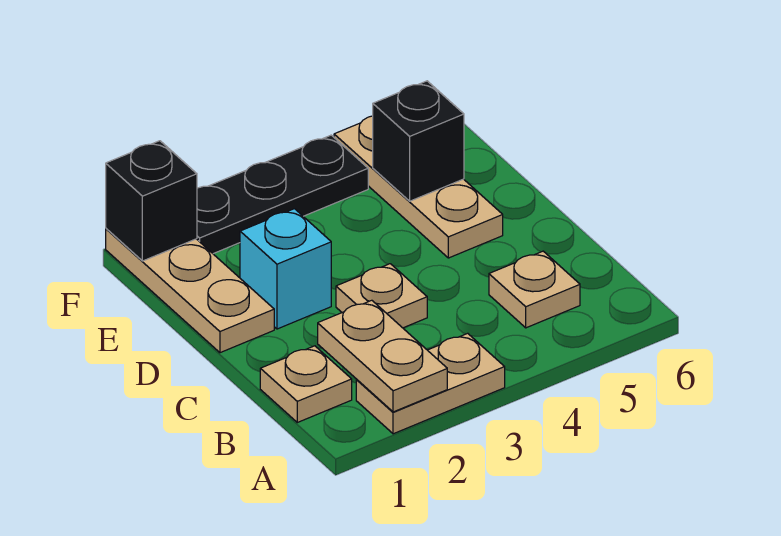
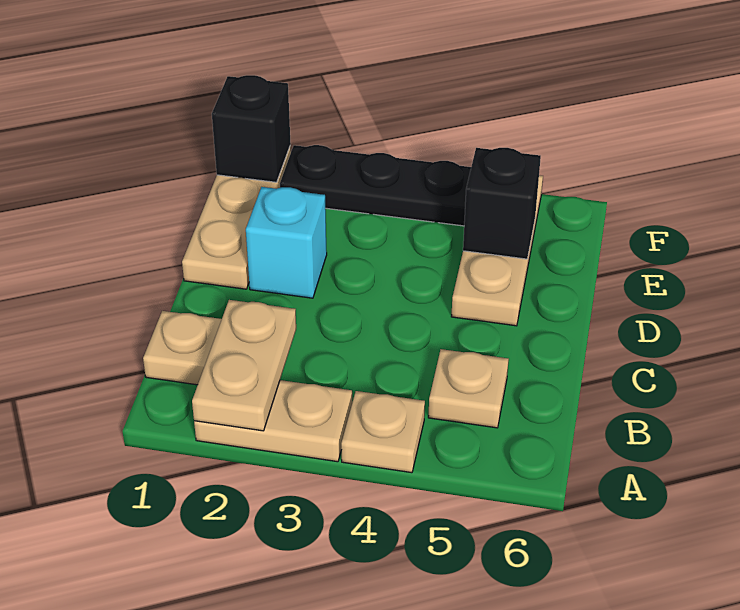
tan plate C3 level 1 -> tan plate A4 level 1

